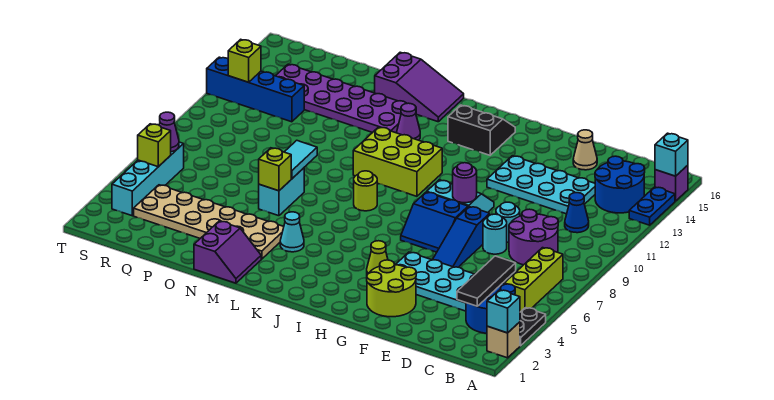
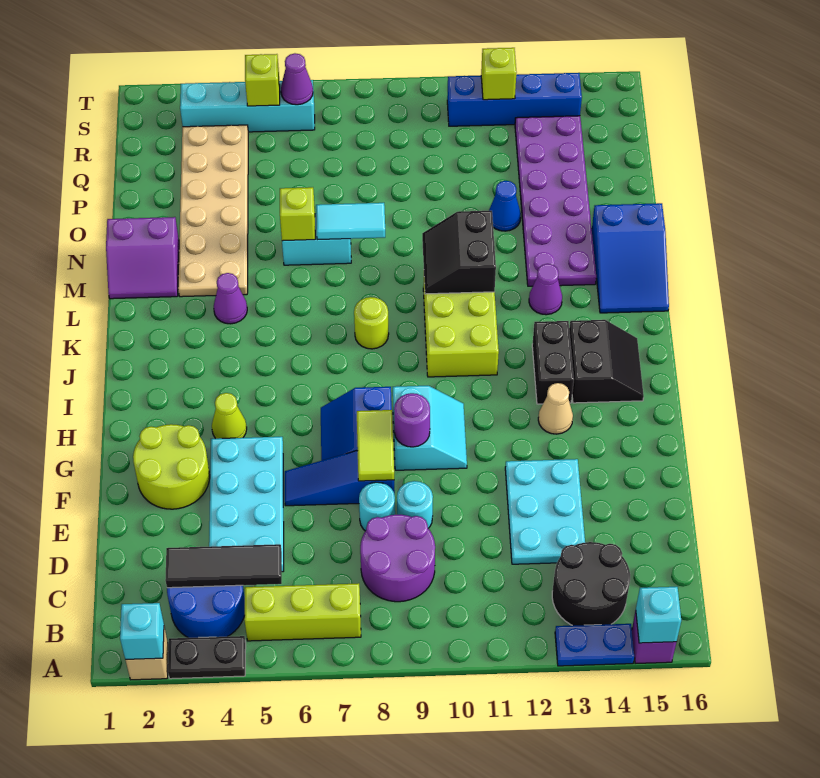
blue round brick B13:C14 level 1 -> black round brick B13:C14 level 1
blue cone C11 level 1 -> blue cone O12 level 1
cyan plate D12:G13 level 1 -> cyan plate D12:F13 level 1
tan cone E15 level 1 -> tan cone H13 level 1
none -> lime tile F8:G8 level 2
none -> black brick I13:J13 level 1
cyan cone L4 level 1 -> purple cone L4 level 1
none -> black slope L10:M11 level 2 top 11
purple slope L15:N16 level 1 top N -> blue slope L15:N16 level 1 top N
blue brick Q12:T12 level 1 -> blue brick S11:S14 level 1

